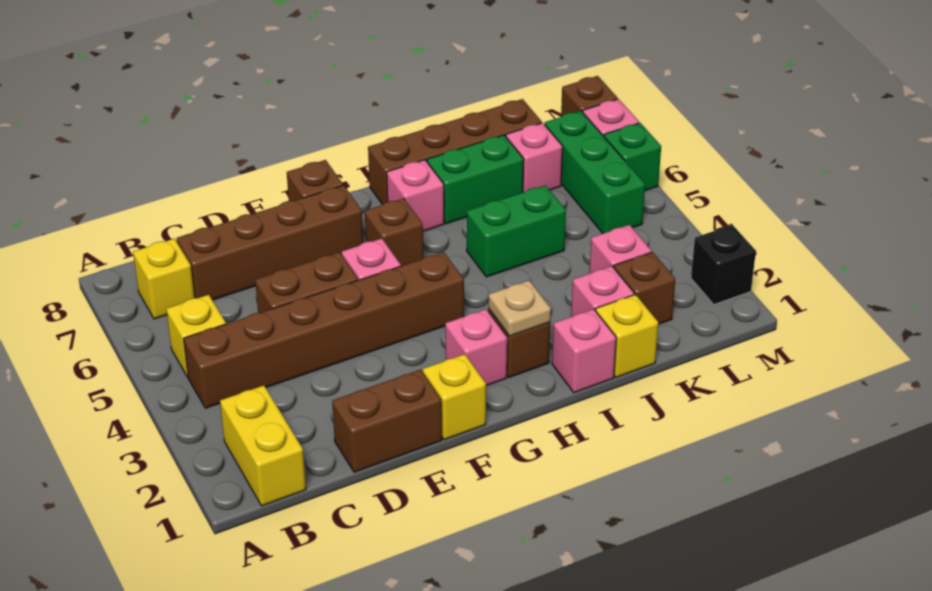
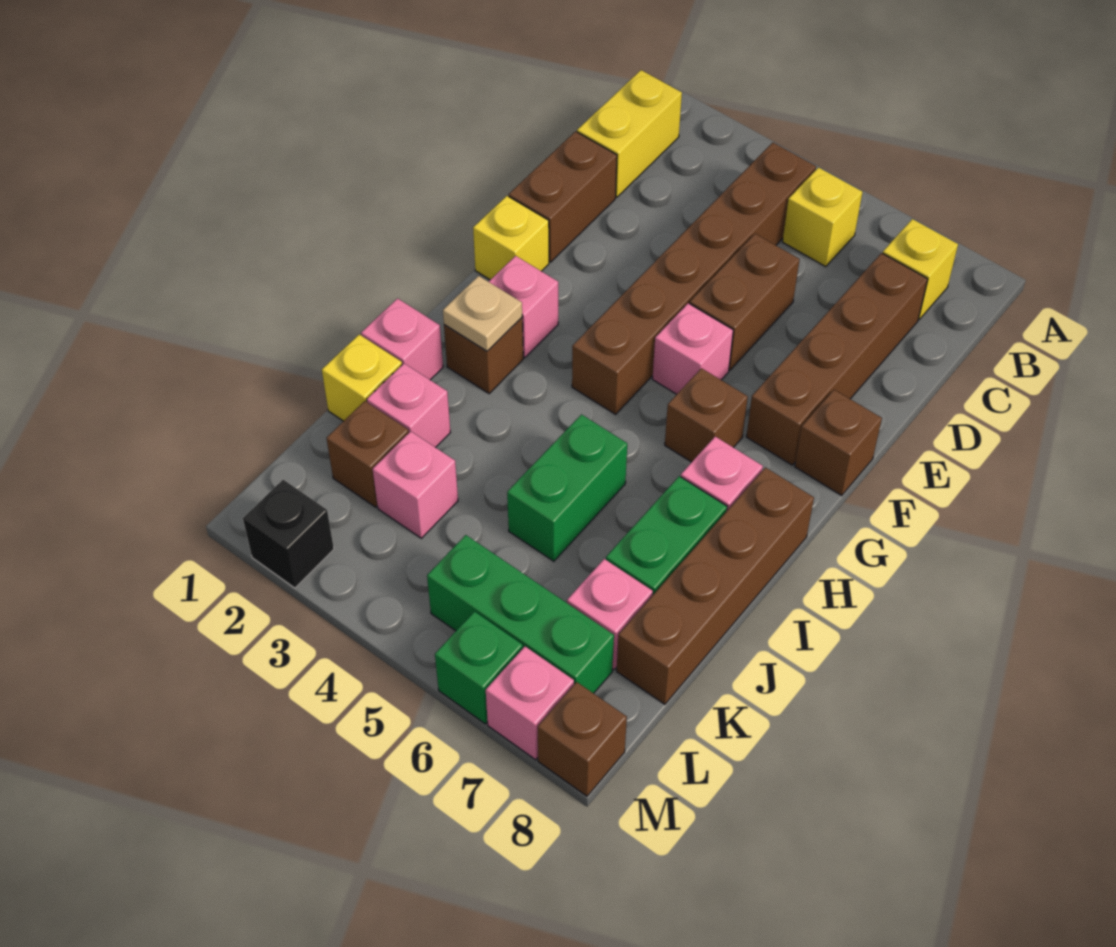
yellow brick B1:B2 level 1 -> yellow brick B1:C1 level 1

